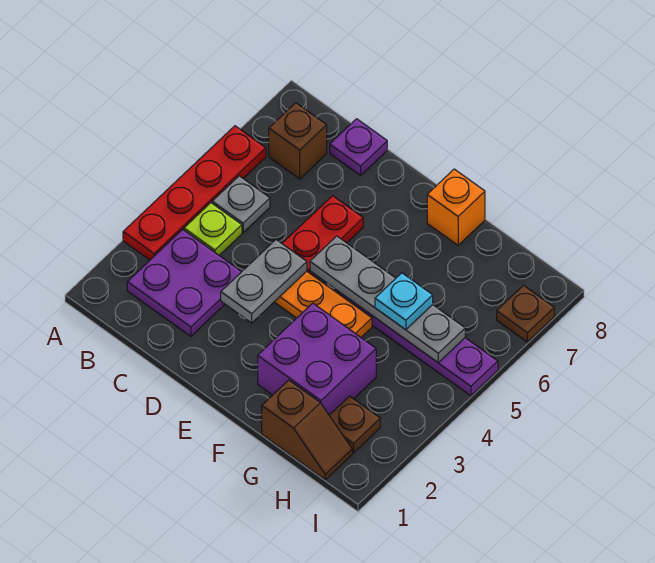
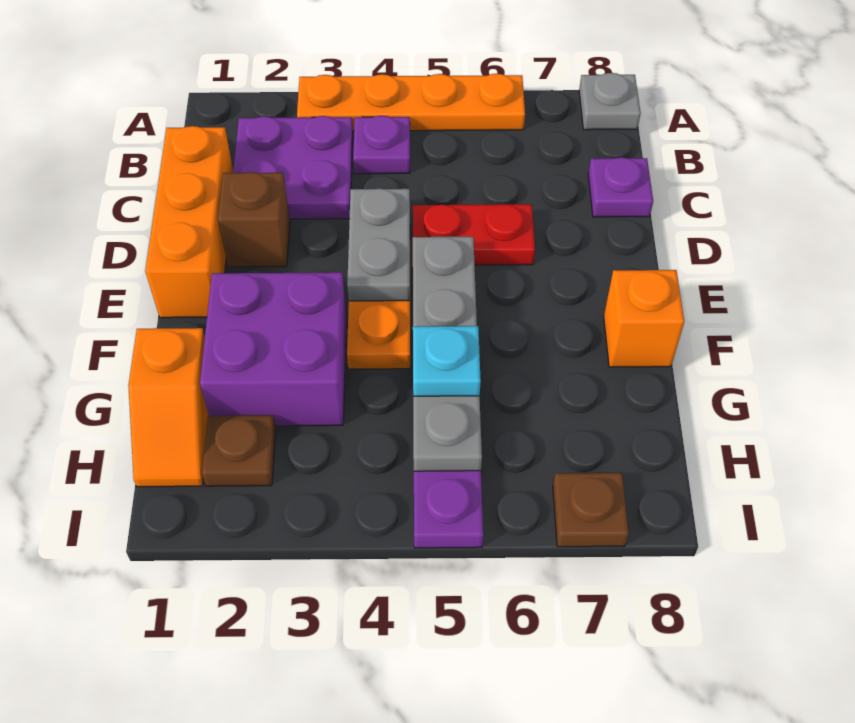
red plate A3:A6 level 1 -> orange plate A3:A6 level 1
lime plate B4 level 1 -> purple plate B4 level 1
grey plate B5 level 1 -> grey plate A8 level 1
brown brick B7 level 1 -> brown brick D2 level 1
none -> orange brick C1:E1 level 1
grey plate D3:D4 level 2 -> grey plate D4:E4 level 2
brown slope G1:H1 level 1 top G -> orange slope G1:H1 level 1 top G

